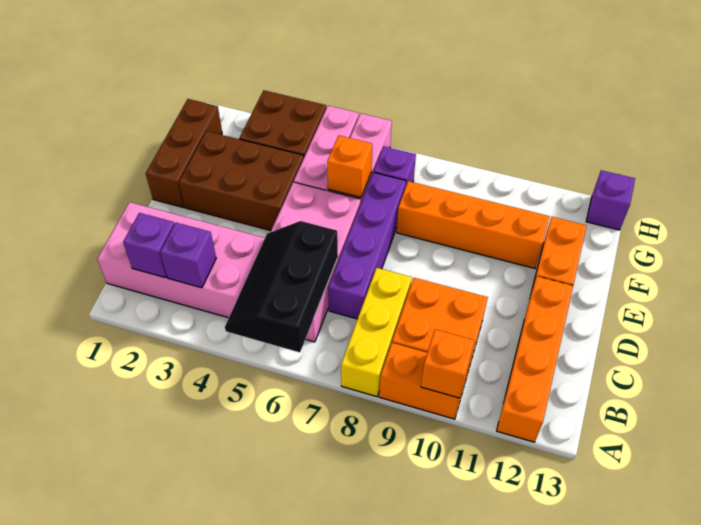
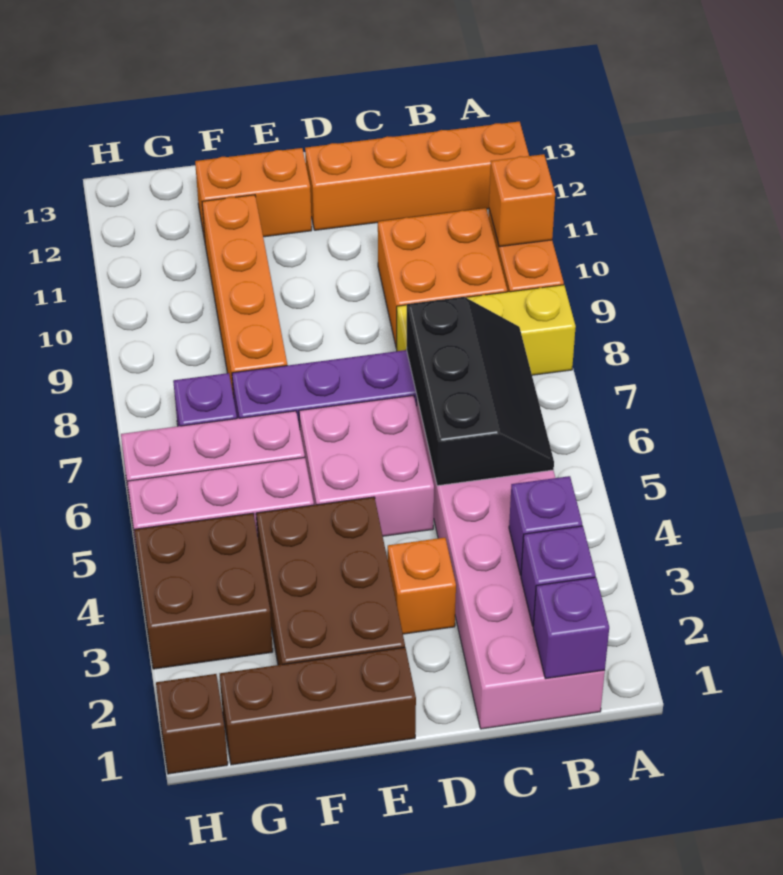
black slope A5:C6 level 2 top 6 -> black slope B5:C7 level 2 top C
orange brick F6 level 2 -> orange brick D3 level 1
none -> brown brick H1 level 1
purple brick H13 level 1 -> purple brick B1 level 2

